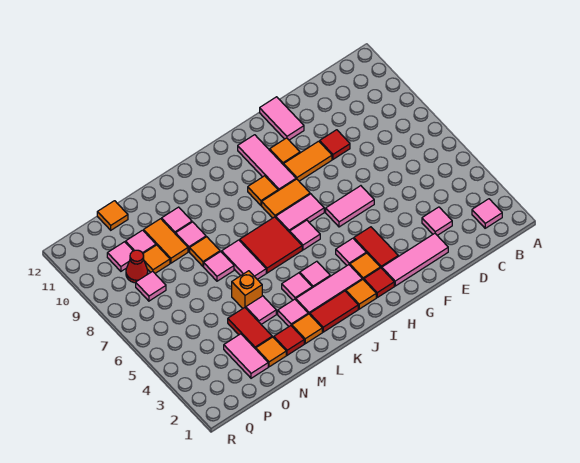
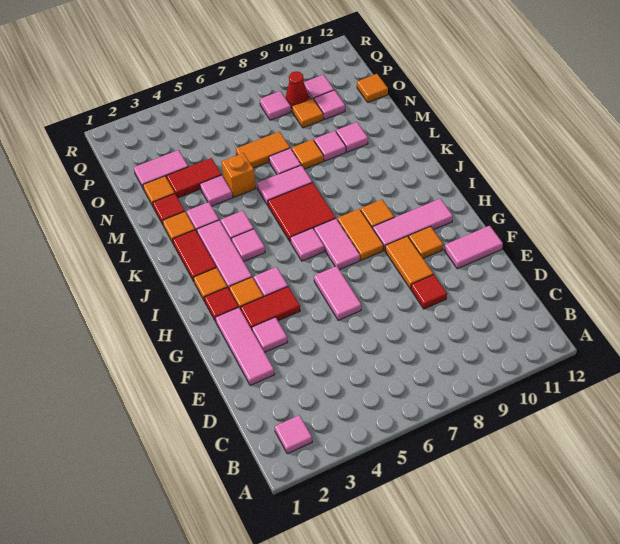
pink tile D3 level 1 -> pink tile F3 level 1
orange tile N9:N10 level 1 -> orange tile N6:N7 level 1

